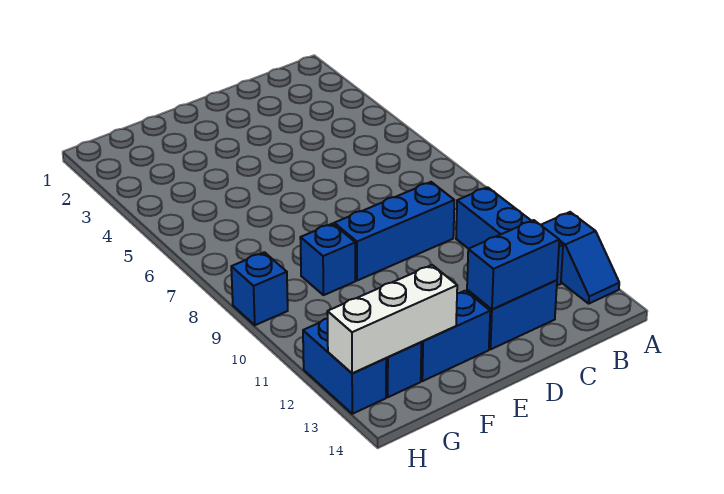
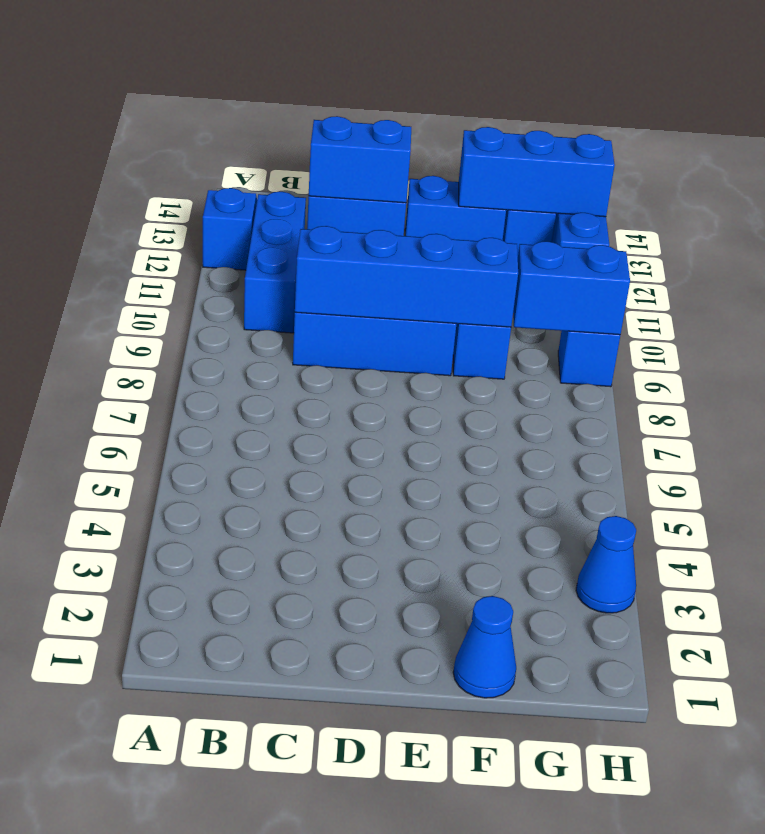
none -> blue brick C9:F9 level 2
none -> blue cone F1 level 1
white brick F13:H13 level 2 -> blue brick F13:H13 level 2
none -> blue brick G9:H9 level 2
none -> blue cone H3 level 1

